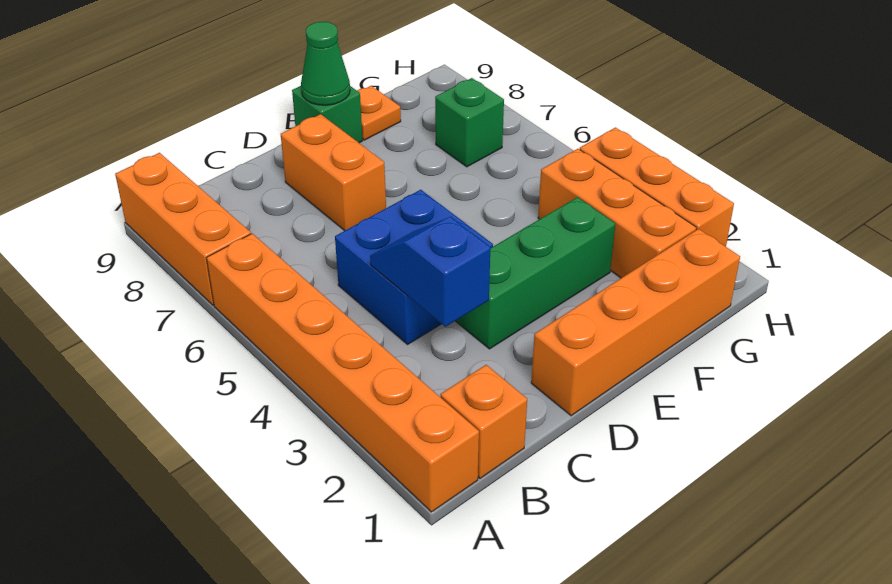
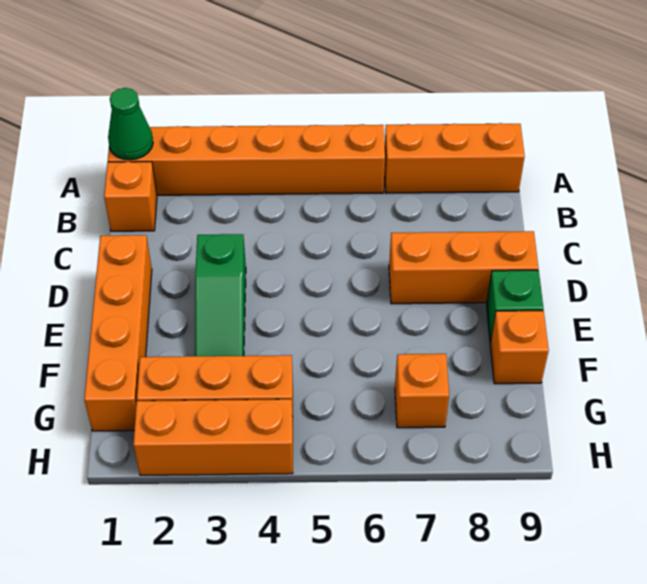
blue slope C3:C4 level 2 top 3 -> none
blue brick C4:D5 level 1 -> none
green brick D3:F3 level 1 -> green slope D3:F3 level 1 top D
orange brick D7:D8 level 1 -> orange brick D7:D9 level 1
green cone E9 level 2 -> green cone A1 level 2
orange plate F9 level 1 -> orange brick F9 level 1
green brick G7 level 1 -> orange brick G7 level 1

